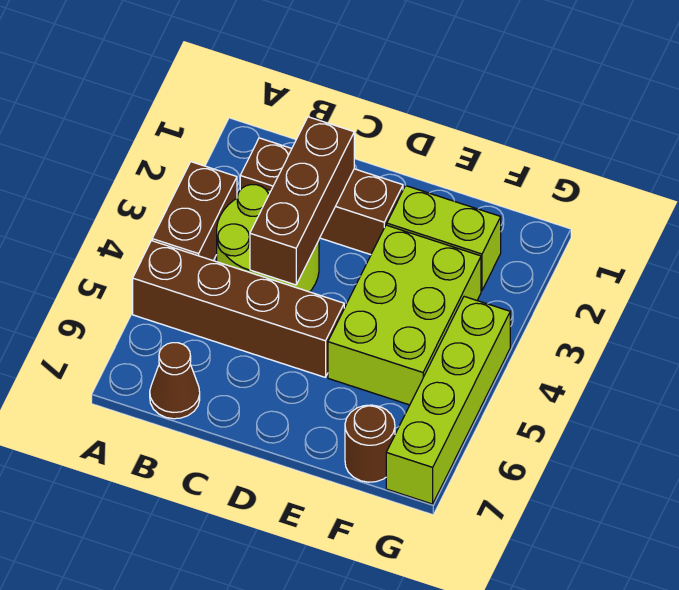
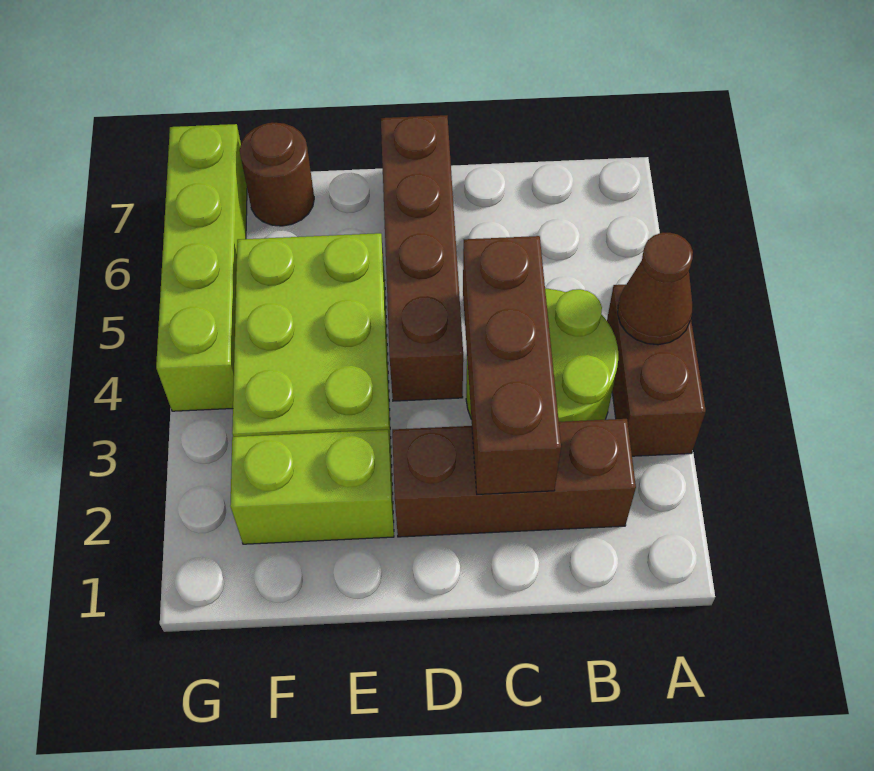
brown brick A5:D5 level 1 -> brown brick D4:D7 level 1
brown cone B7 level 1 -> brown cone A4 level 2

